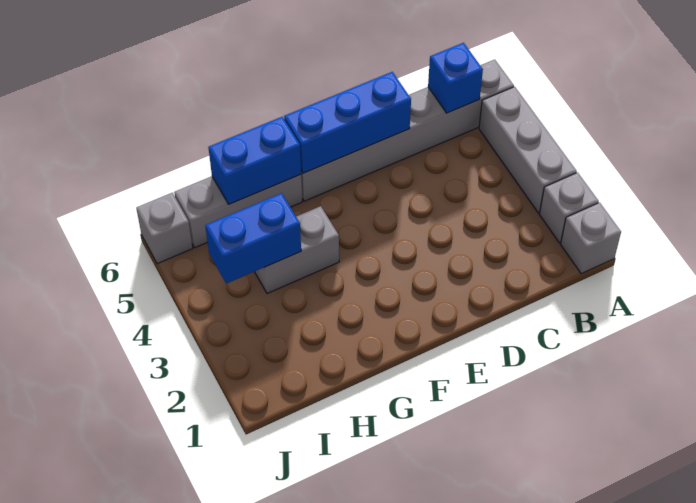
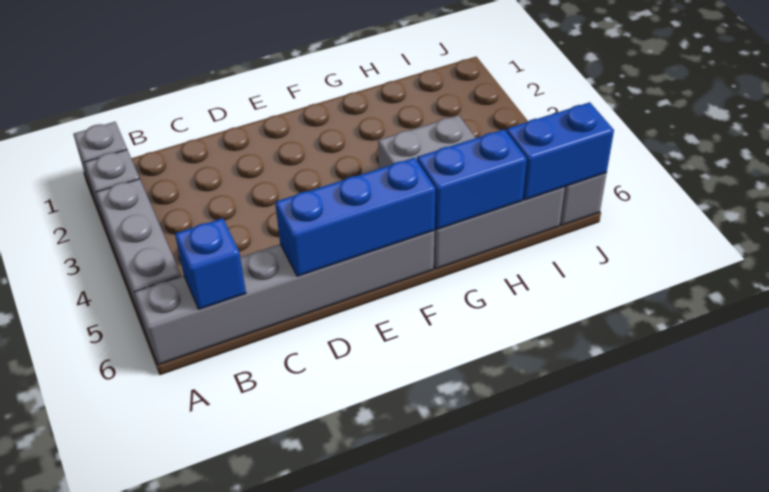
blue brick H4:I4 level 2 -> blue brick I6:J6 level 2

